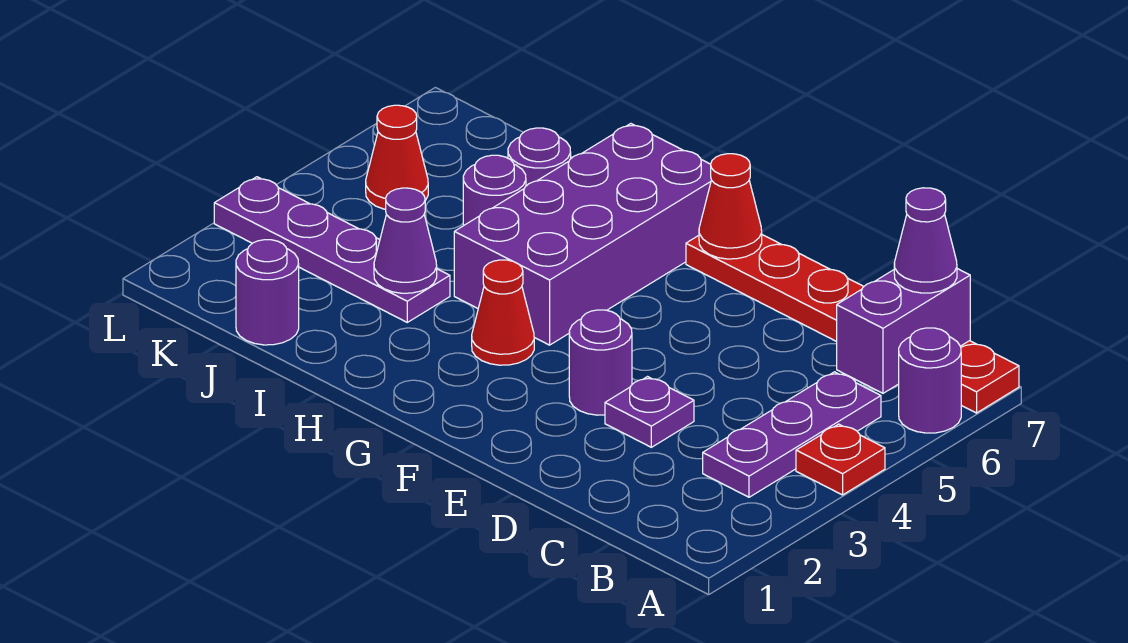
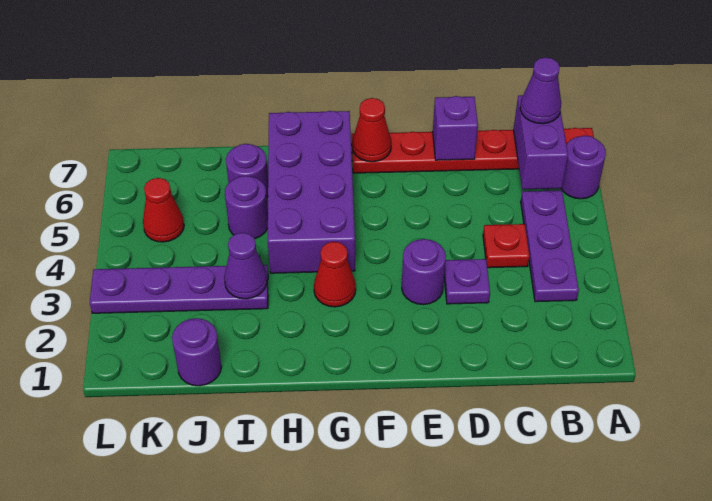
red plate A4 level 1 -> red plate C4 level 1
none -> purple brick D7 level 2

